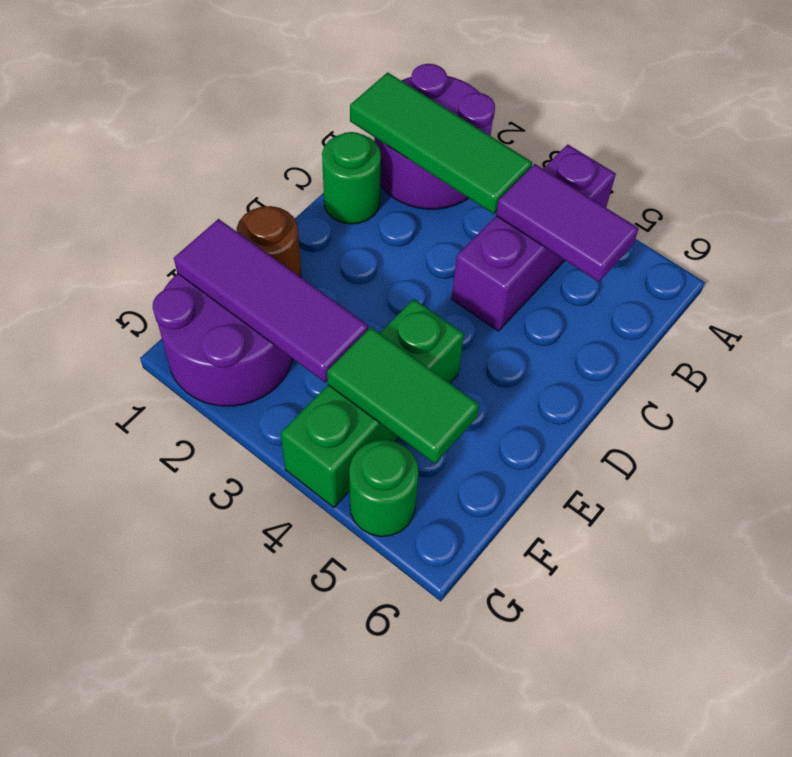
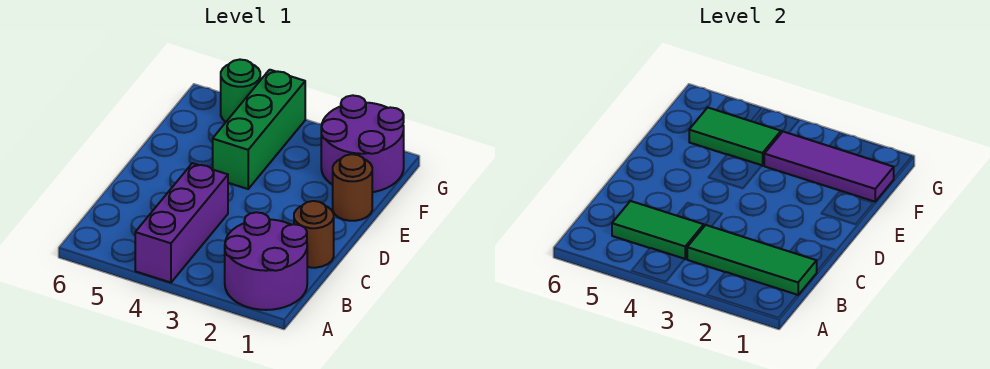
purple tile B4:B5 level 2 -> green tile B4:B5 level 2
green round brick C1 level 1 -> brown round brick C1 level 1

